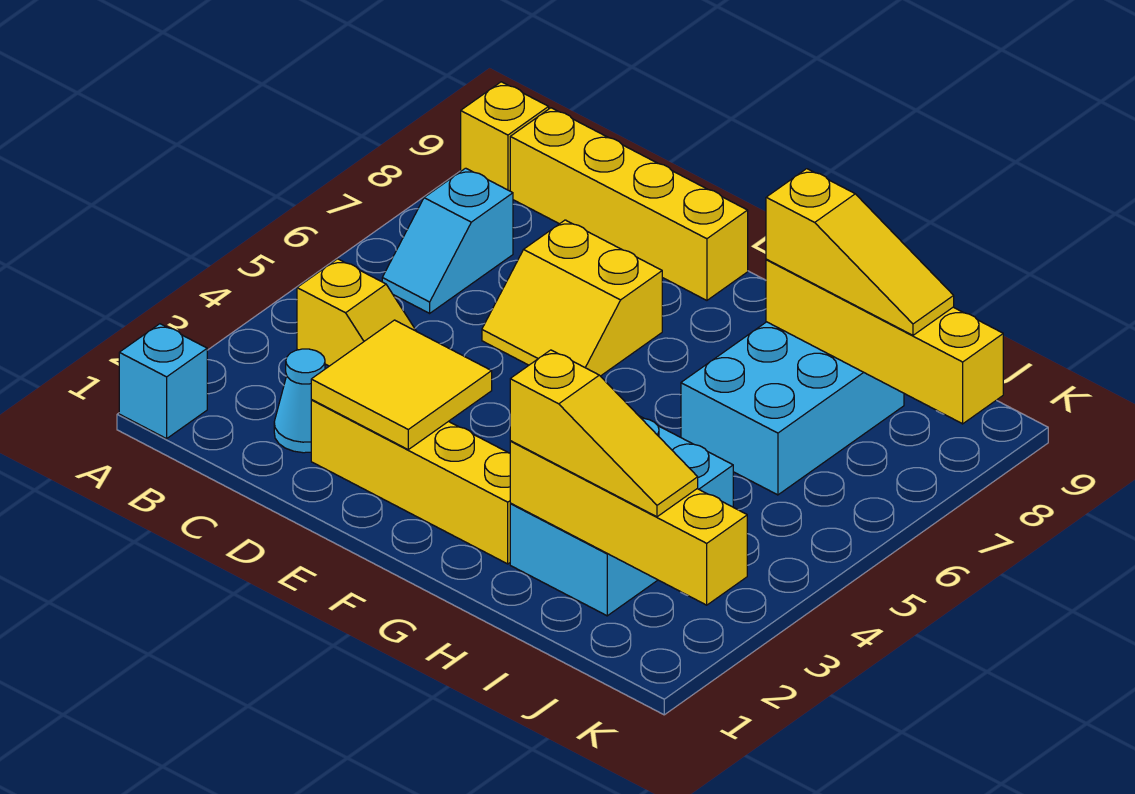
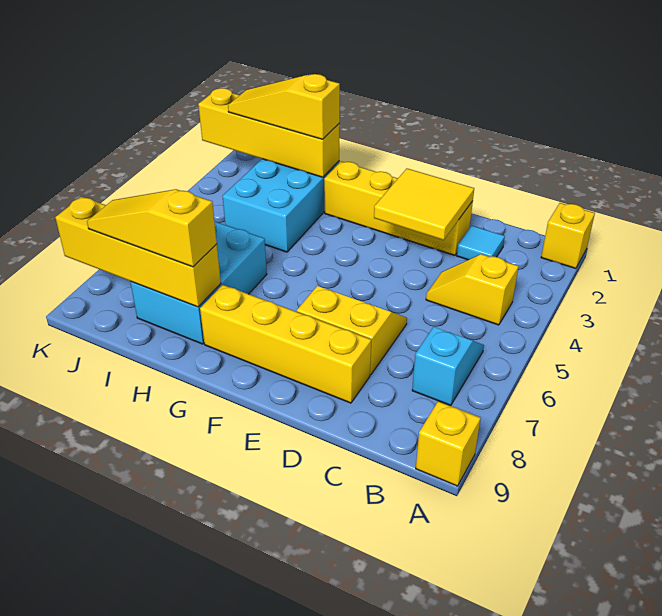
cyan brick A1 level 1 -> yellow brick A1 level 1
yellow brick B9:E9 level 1 -> yellow brick D8:G8 level 1
cyan cone C2 level 1 -> cyan tile C2 level 1

